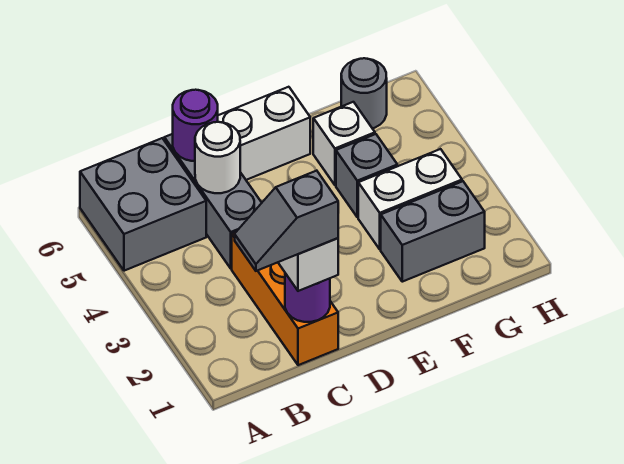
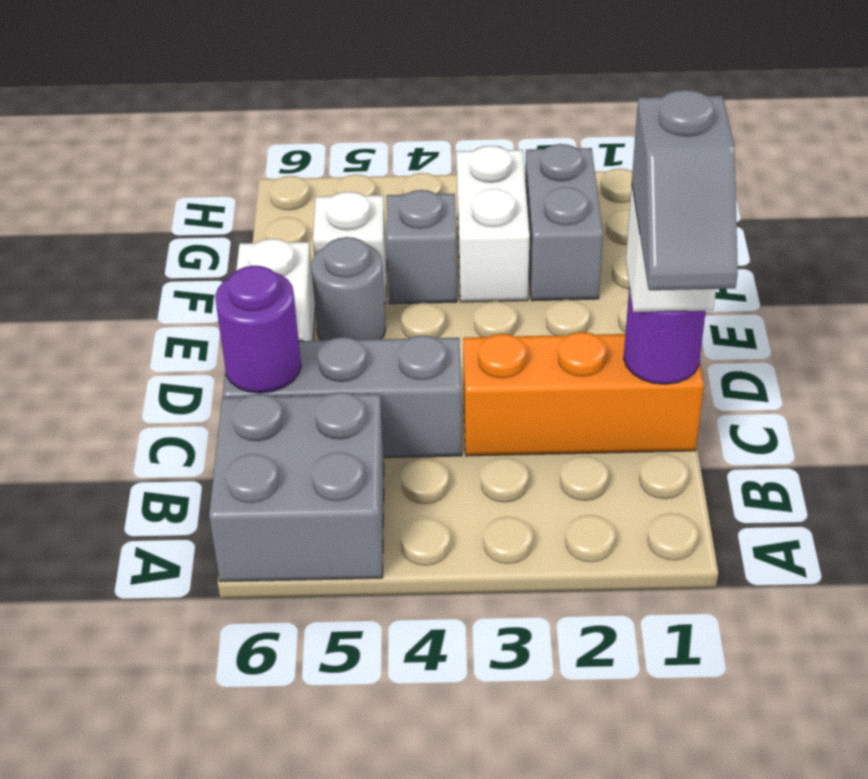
white round brick C5 level 2 -> none
grey round brick G6 level 1 -> grey round brick E5 level 1

